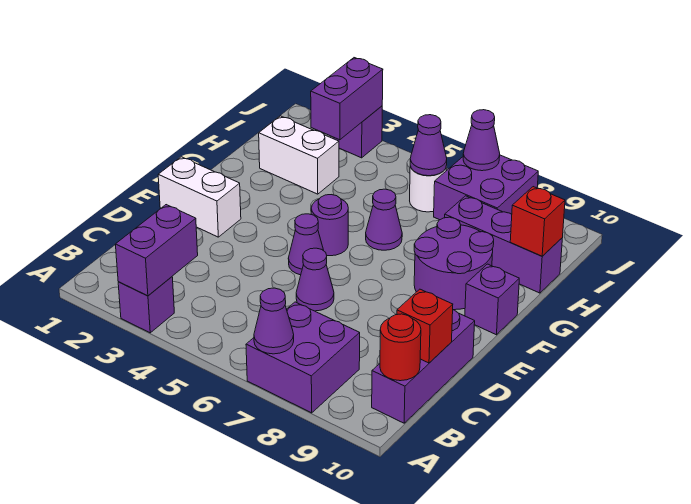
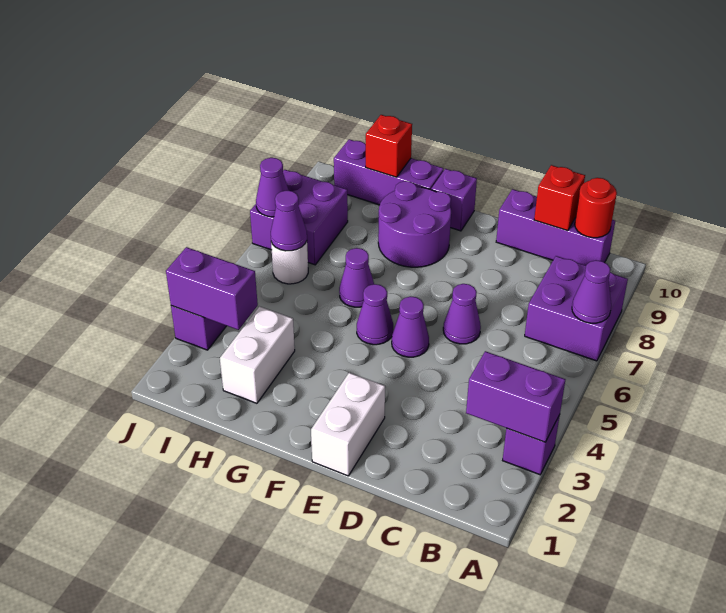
purple round brick F5 level 1 -> purple cone F5 level 1
purple brick H8:H10 level 1 -> purple brick G10:I10 level 1

